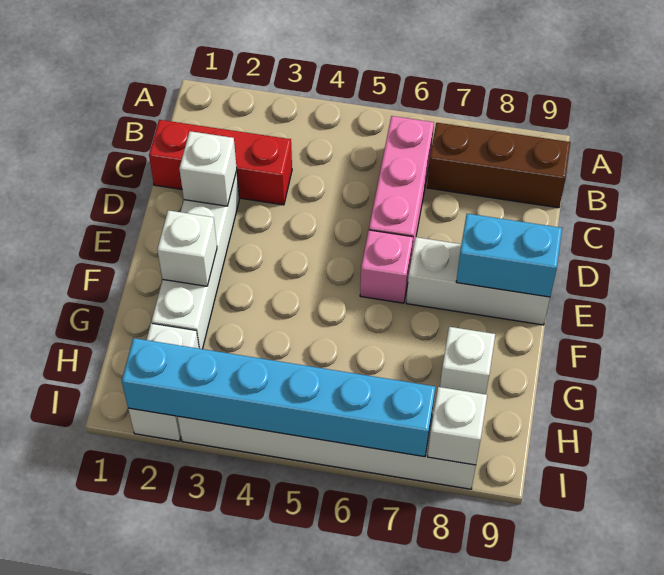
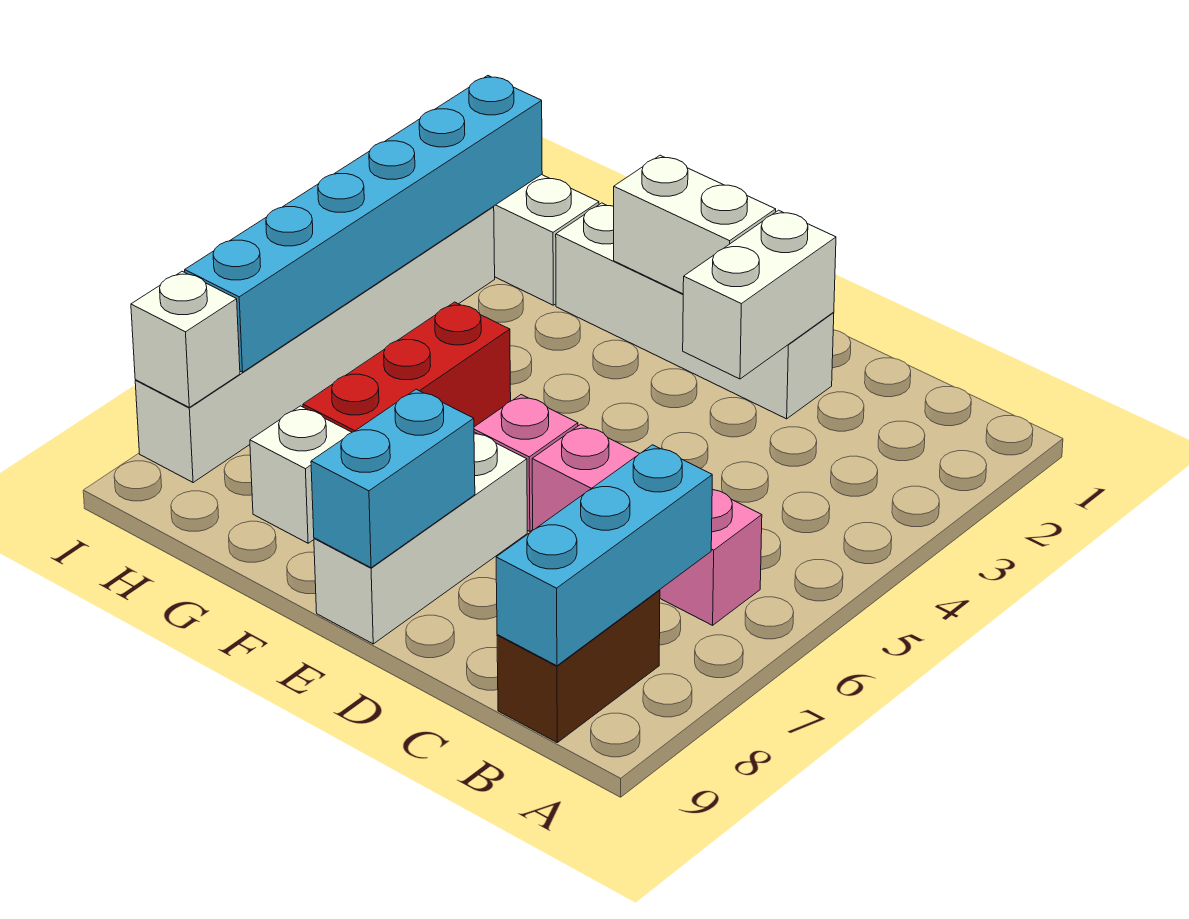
brown brick B7:B9 level 1 -> brown brick B8:B9 level 1
none -> cyan brick B7:B9 level 2
red brick C1:C3 level 1 -> red brick G5:G7 level 1
white brick D2 level 2 -> white brick D2:D3 level 2
white brick F2 level 2 -> white brick E2:F2 level 2

